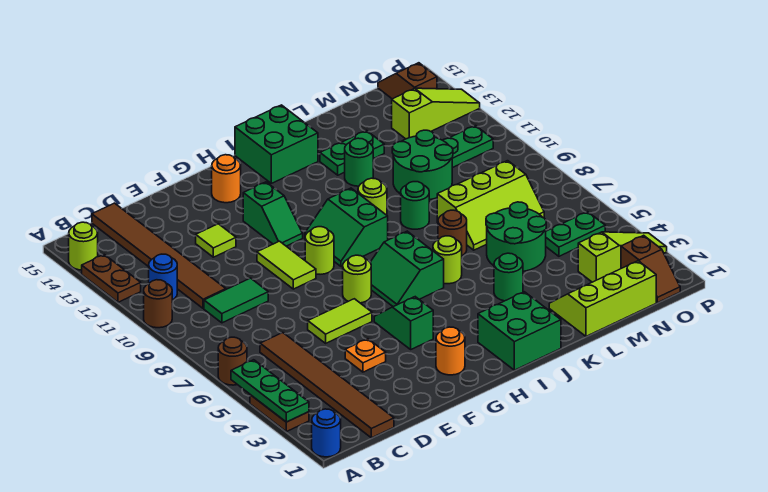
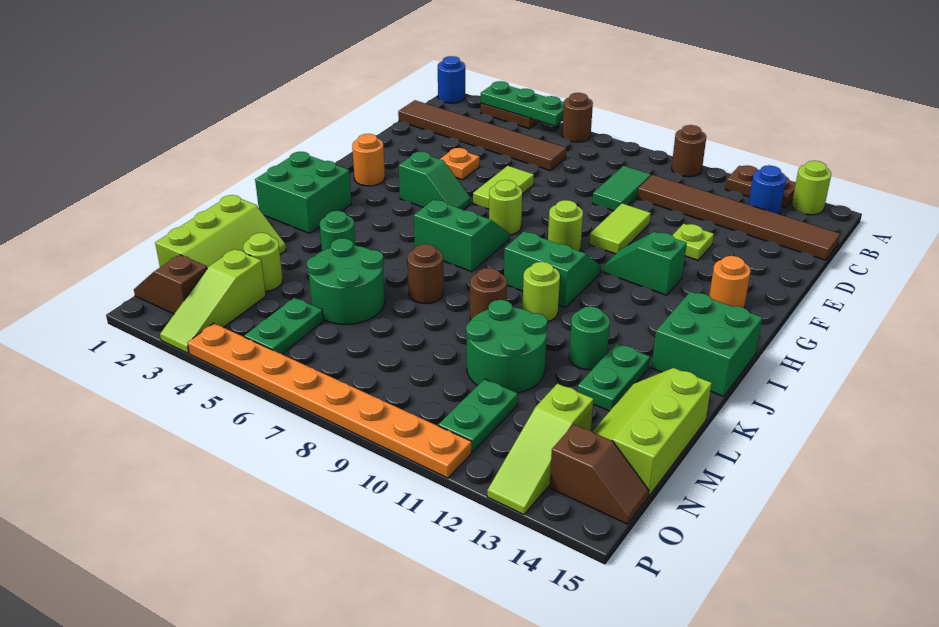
blue round brick B11 level 1 -> blue round brick B13 level 1
lime tile E12 level 1 -> lime plate E12 level 1
lime tile F9:F10 level 1 -> lime tile E10:F10 level 1
lime round brick J6 level 1 -> lime round brick M3 level 1
green round brick K9 level 1 -> brown round brick K9 level 1
lime slope L7:N8 level 1 top 8 -> lime slope L14:N15 level 1 top 15
none -> orange plate P4:P11 level 1

